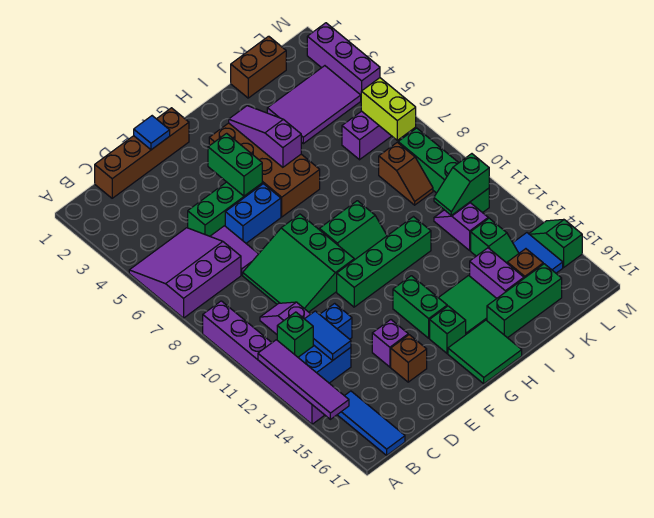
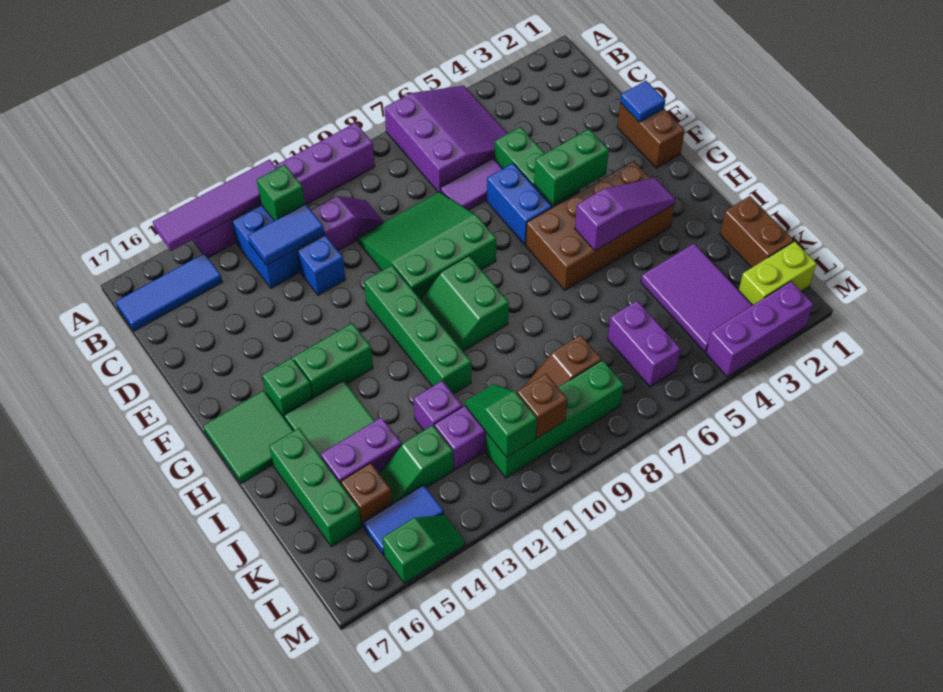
brown brick C1:F1 level 1 -> brown brick E1:F1 level 1
purple brick E14 level 1 -> purple brick J12 level 1
brown brick E15 level 1 -> brown brick L10 level 2
lime brick L6:L7 level 2 -> lime brick L1:L2 level 1

